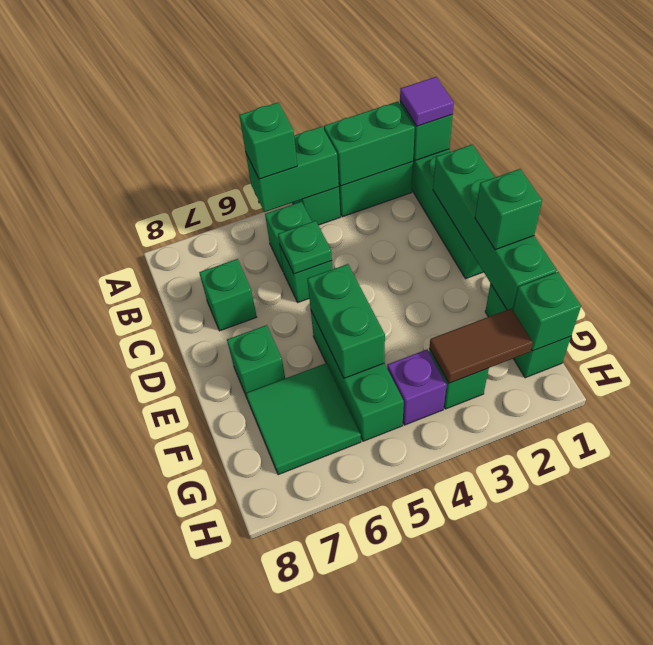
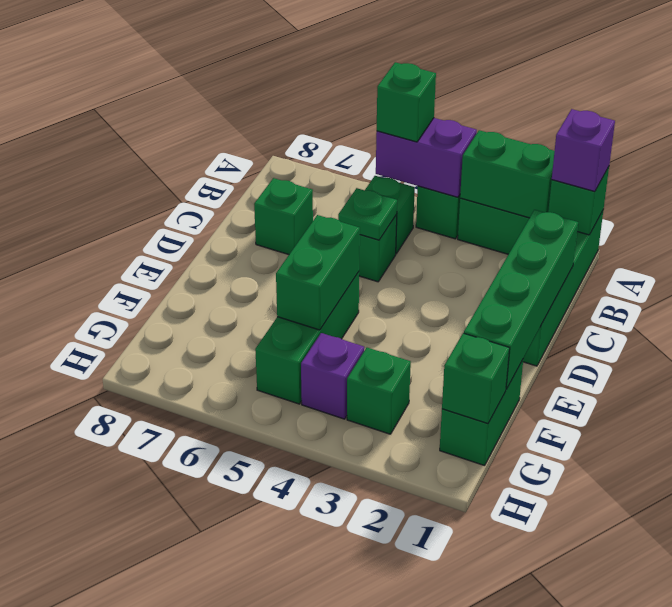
purple tile A1 level 3 -> purple brick A1 level 3
green brick A4:A5 level 2 -> purple brick A4:A5 level 2
green brick E1 level 3 -> none
green brick E7 level 1 -> none
green tile F6:G7 level 1 -> none
brown tile G2:G3 level 2 -> none

